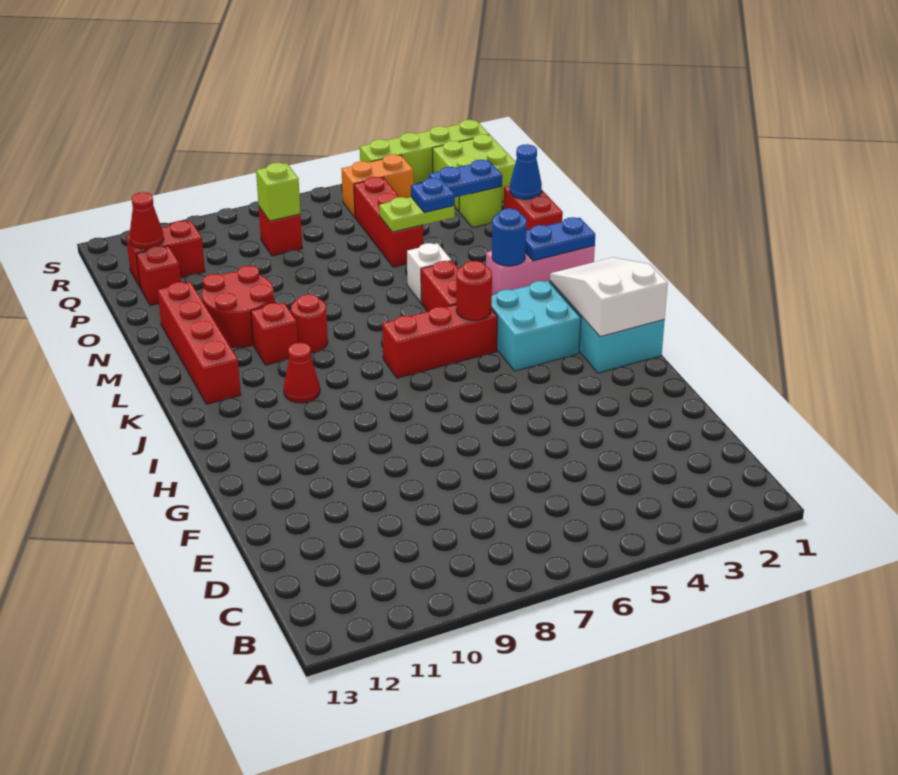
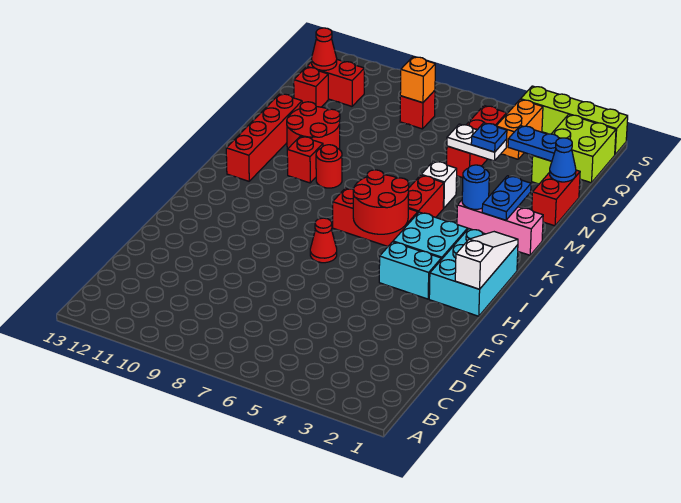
white slope H1:J2 level 2 top H -> white slope H1:J1 level 2 top H
none -> cyan brick H3:H4 level 1
red round brick J5 level 2 -> red round brick I5:J6 level 2
red cone J10 level 1 -> red cone H7 level 1
blue plate L1:L2 level 2 -> blue plate L2:M2 level 2
lime plate O4:O5 level 2 -> white plate O4:O5 level 2
lime brick Q8 level 2 -> orange brick Q8 level 2
orange brick R4:R5 level 1 -> orange brick Q4:R4 level 1

